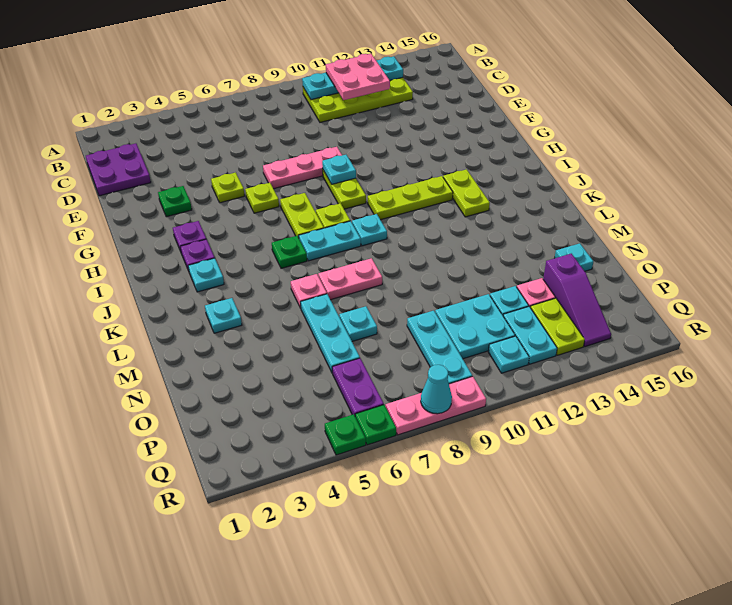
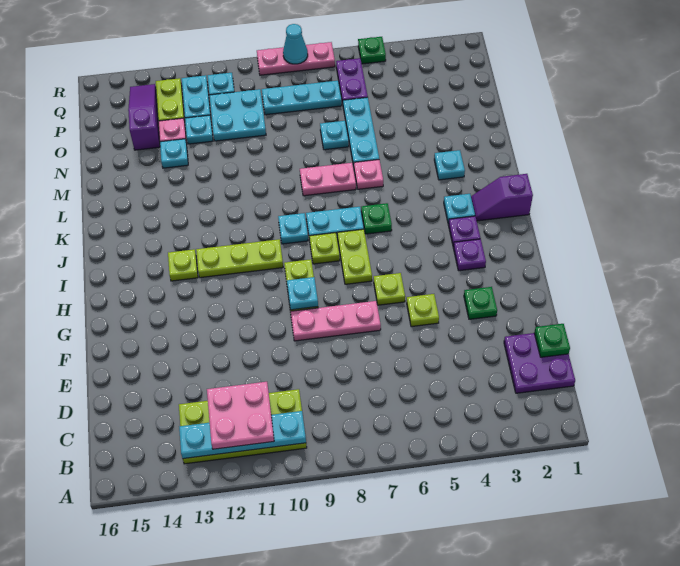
lime plate I13:J13 level 1 -> lime plate I13 level 1
none -> purple slope J1:J2 level 1 top 1
cyan plate N15 level 1 -> cyan plate N13 level 1
cyan plate O9:Q9 level 1 -> cyan plate P7:P9 level 1
green plate R6 level 1 -> green plate D1 level 2

